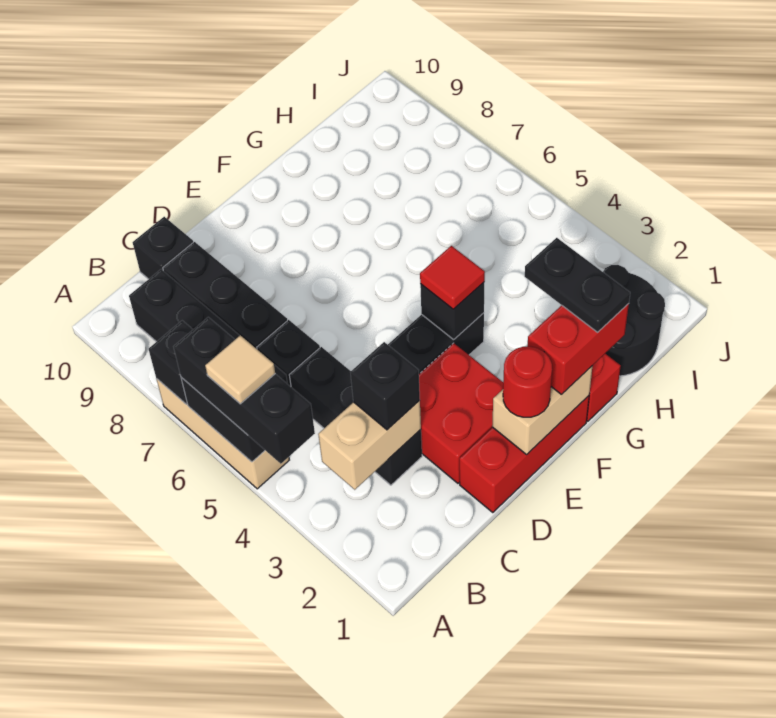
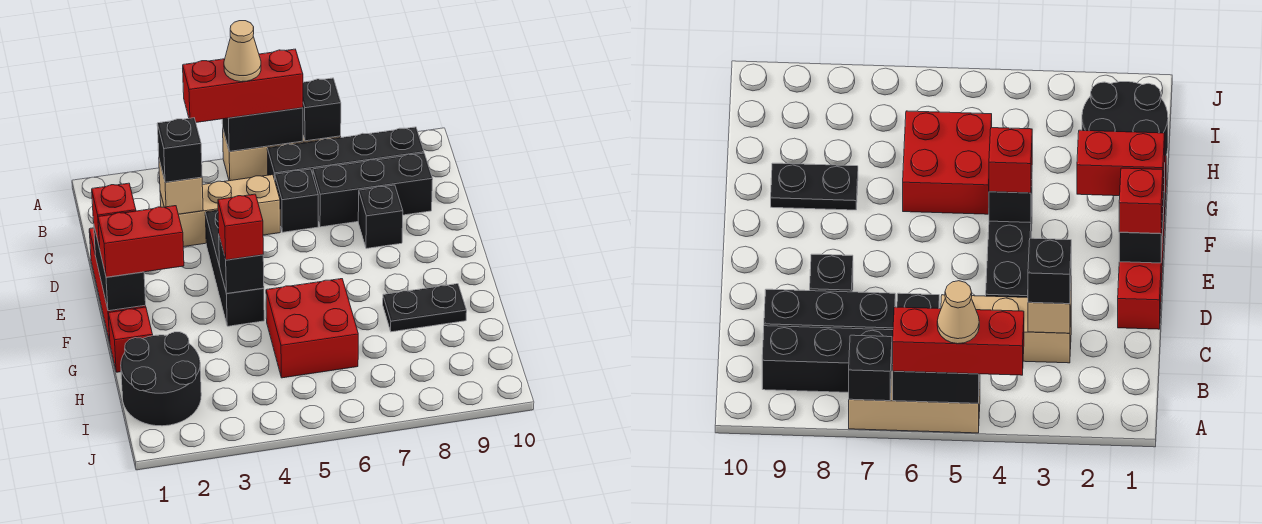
black brick A4:A6 level 3 -> red brick A4:A6 level 3
tan tile A5 level 4 -> tan cone A5 level 4
tan brick B3:C3 level 2 -> tan brick C3 level 2
black brick C3:C5 level 1 -> tan brick C3:C5 level 1
black brick C10 level 1 -> black brick D8 level 1
red brick D2:E3 level 1 -> red brick G5:H6 level 1
tan brick E1:F1 level 2 -> black brick E1:F1 level 2
red round brick E1 level 3 -> red brick E1 level 3
red brick F1:G1 level 3 -> red brick F1:F2 level 3
red tile F4 level 3 -> red brick F4 level 3
black plate G1:G2 level 4 -> black plate G8:G9 level 1

